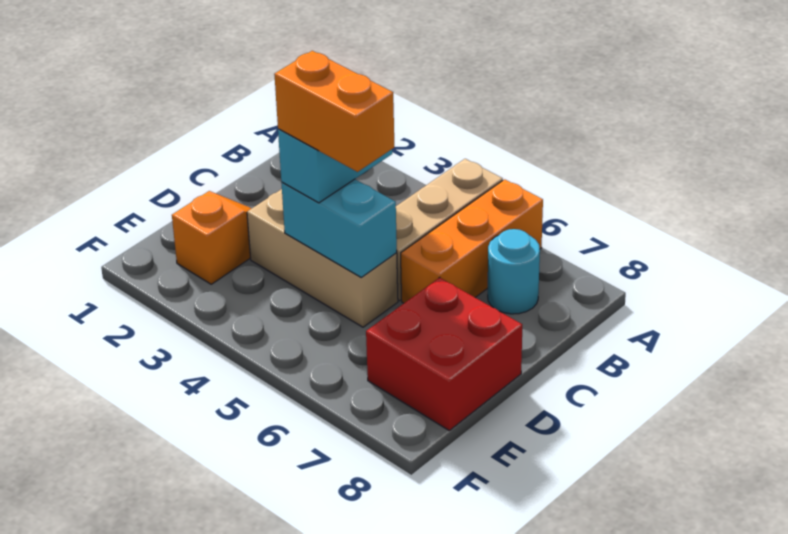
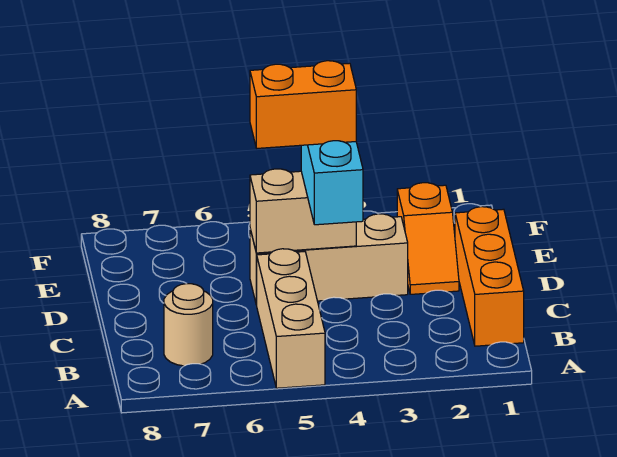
orange brick A6:C6 level 1 -> orange brick B1:D1 level 1
cyan round brick B7 level 1 -> tan round brick B7 level 1
cyan brick D4:D5 level 2 -> tan brick D4:D5 level 2
red brick D7:E8 level 1 -> none

